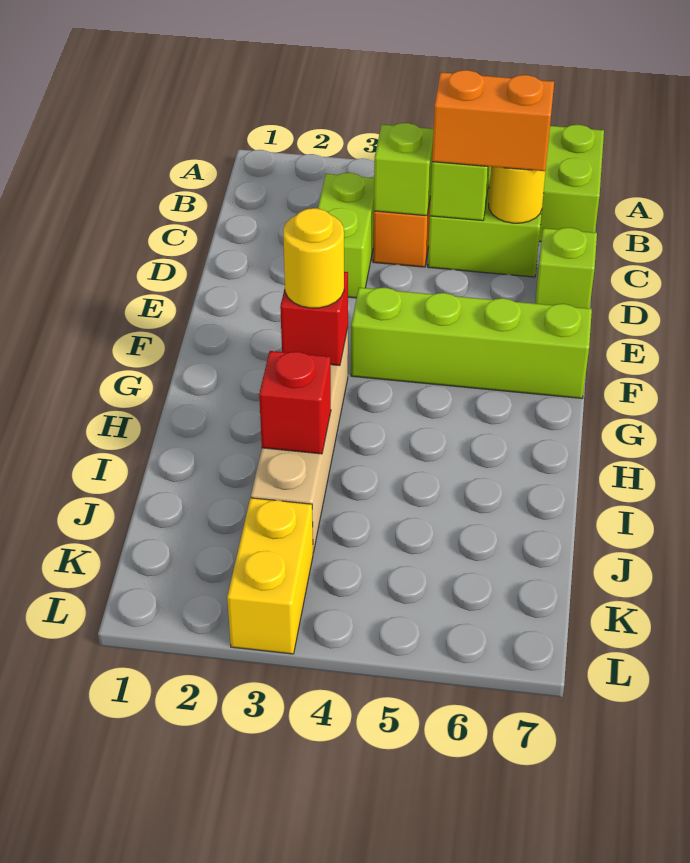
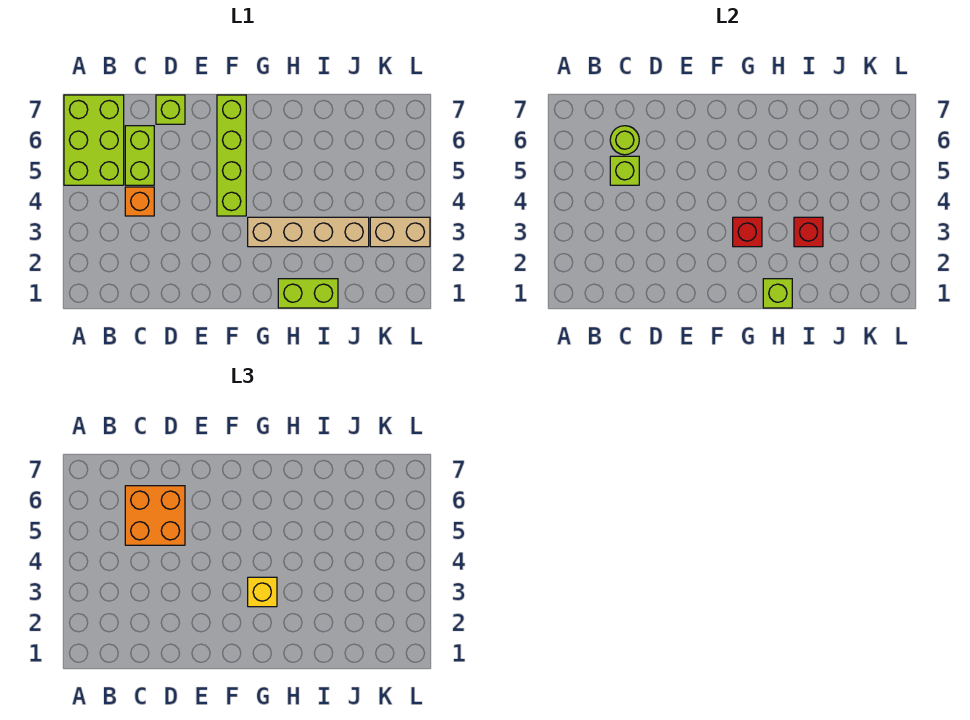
lime brick C3:D3 level 1 -> lime brick H1:I1 level 1
lime brick C4 level 2 -> lime brick H1 level 2
orange brick C5:C6 level 3 -> orange brick C5:D6 level 3
yellow round brick C6 level 2 -> lime round brick C6 level 2
yellow round brick G3 level 3 -> yellow brick G3 level 3
yellow brick K3:L3 level 1 -> tan brick K3:L3 level 1

